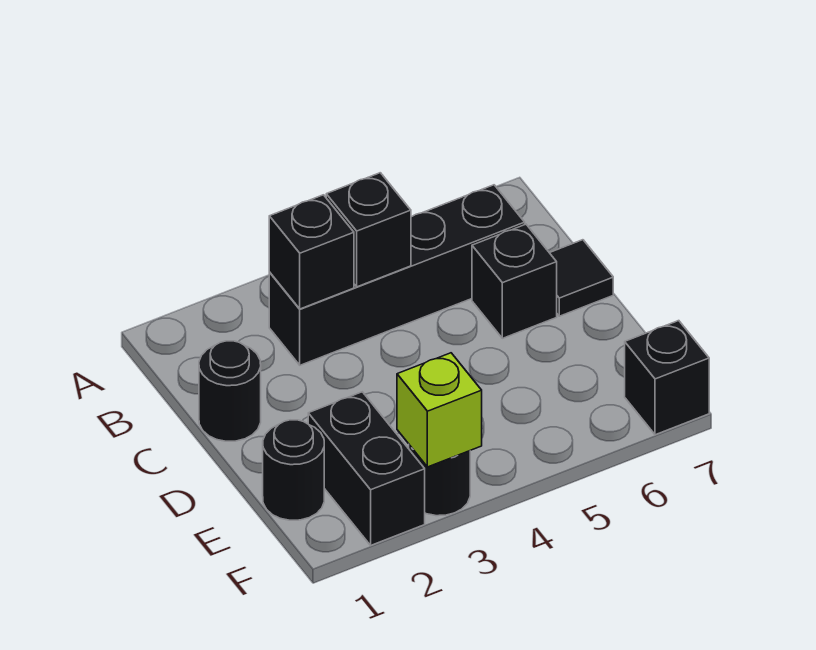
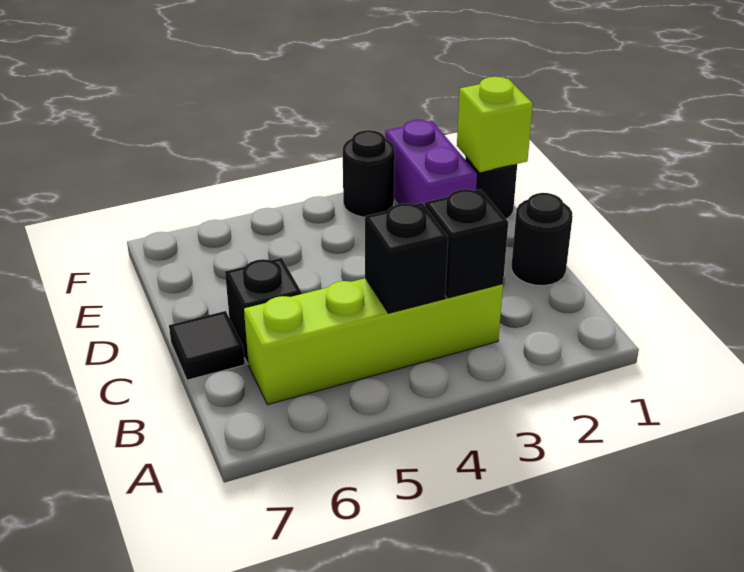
black brick B3:B6 level 1 -> lime brick B3:B6 level 1
black brick E2:F2 level 1 -> purple brick E2:F2 level 1
lime brick F3 level 2 -> lime brick E1 level 2
black brick F7 level 1 -> none

